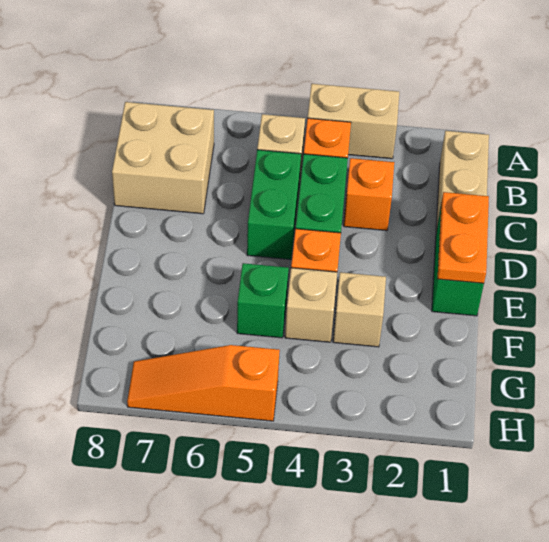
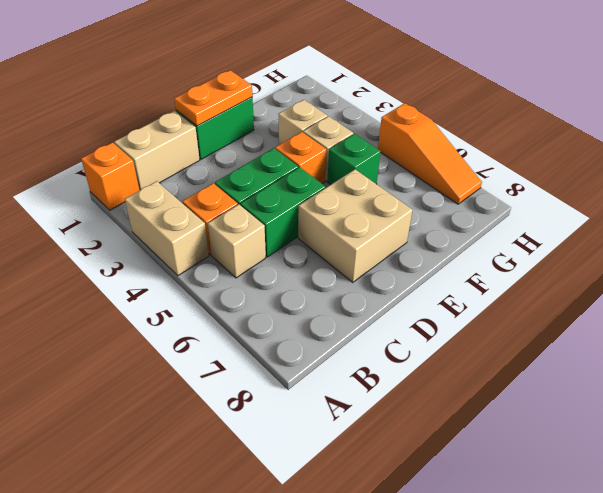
tan brick B7:C8 level 1 -> tan brick D6:E7 level 1
orange brick C3 level 1 -> orange brick A1 level 1

